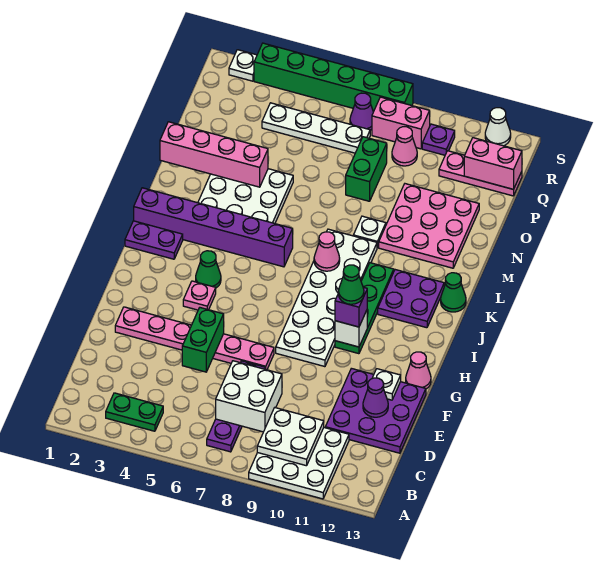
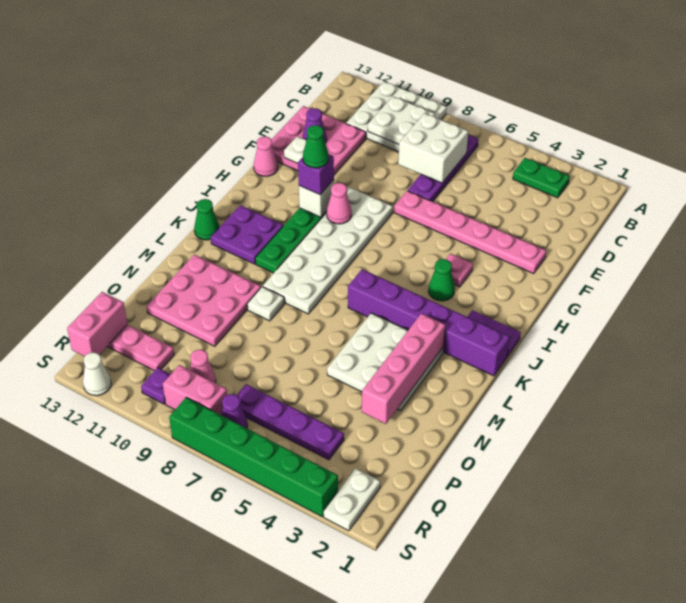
purple plate D11:F13 level 1 -> pink plate D11:F13 level 1
green brick E5:F5 level 2 -> none
pink cone K8 level 2 -> pink cone H9 level 2
pink brick N1:N4 level 2 -> pink brick L3:O3 level 2
green brick O8:P8 level 1 -> none
white plate Q4:Q7 level 1 -> purple plate Q4:Q7 level 1
pink brick Q12:Q13 level 2 -> pink brick Q13:R13 level 2
white plate S2 level 1 -> white plate R2:S2 level 1

